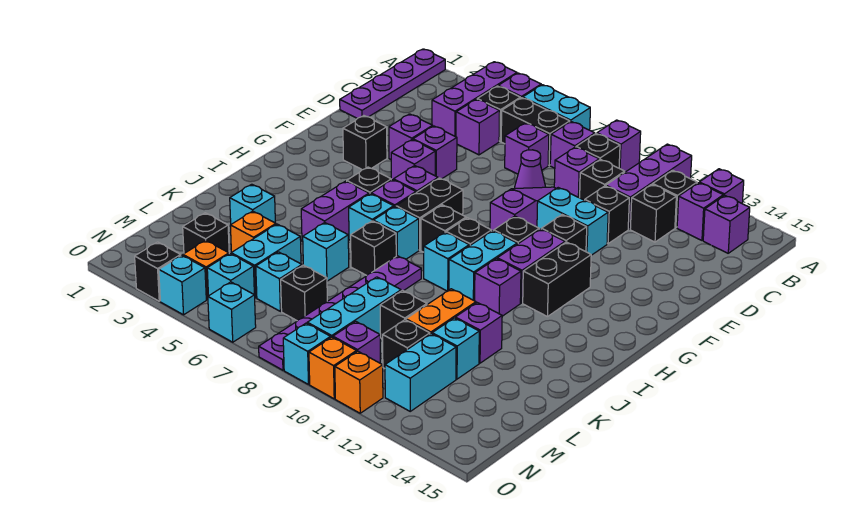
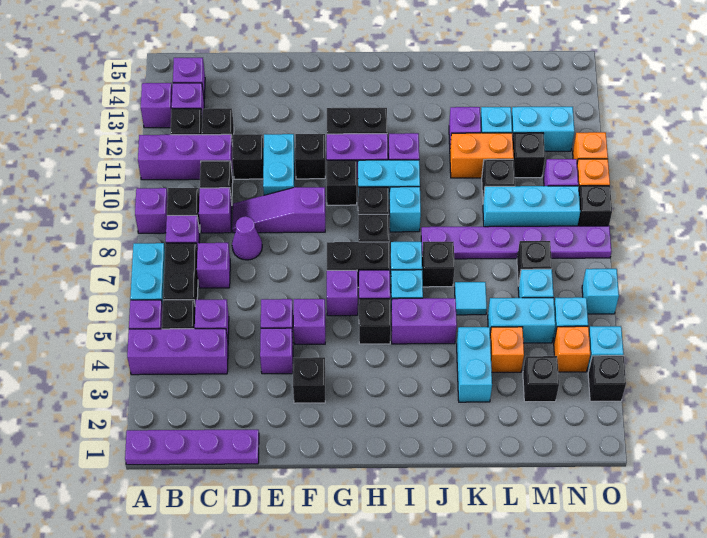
cyan brick K3 level 1 -> cyan brick K3:K4 level 1
cyan brick K6 level 1 -> cyan tile K6 level 1
cyan brick O9 level 1 -> black brick O9 level 1

